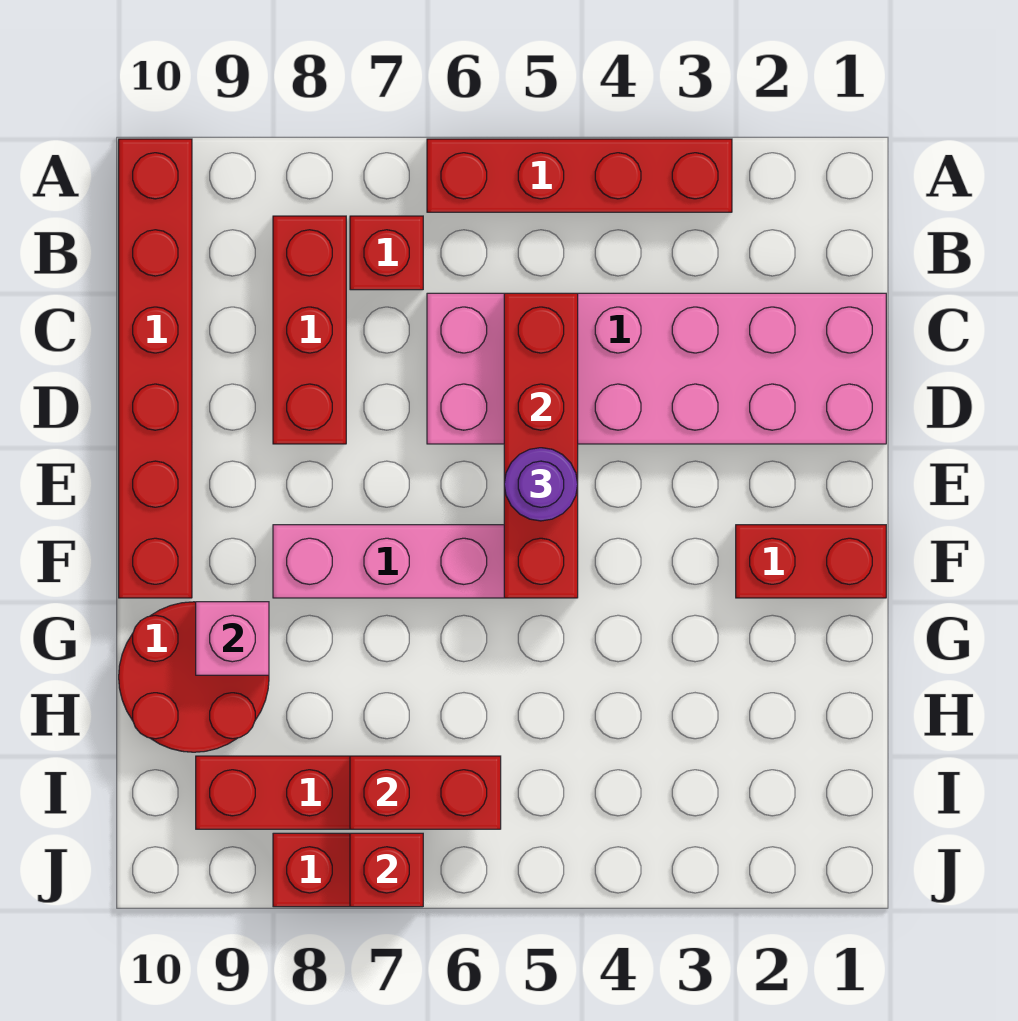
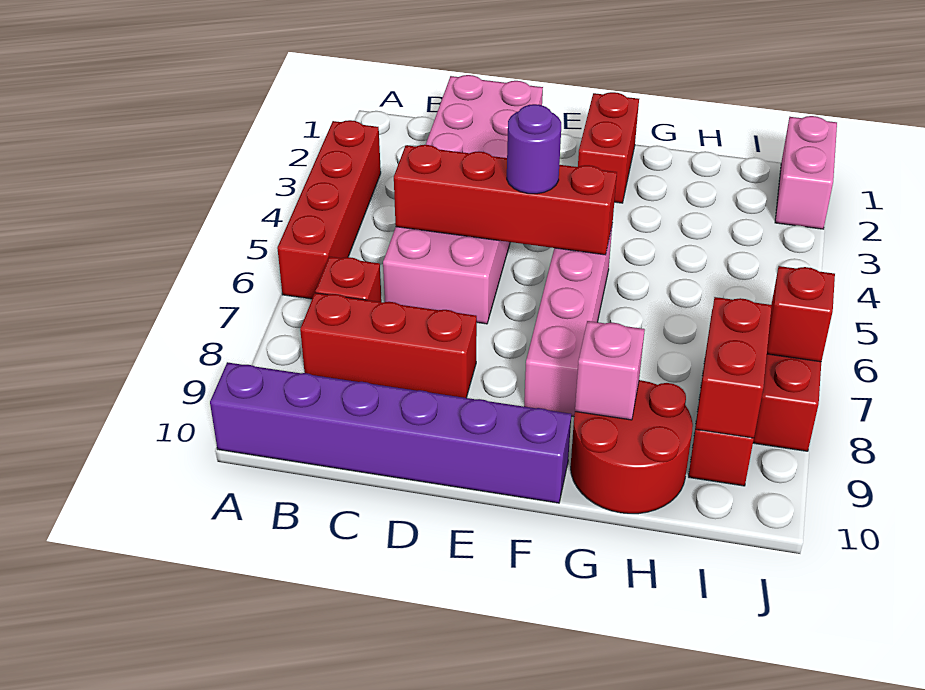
red brick A10:F10 level 1 -> purple brick A10:F10 level 1
red brick I6:I7 level 2 -> red brick I8:I9 level 2
none -> pink brick J1:J2 level 1

